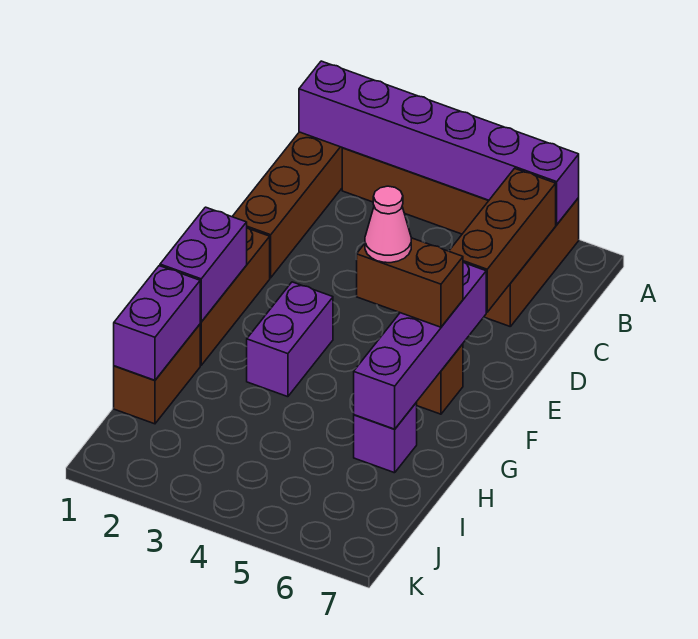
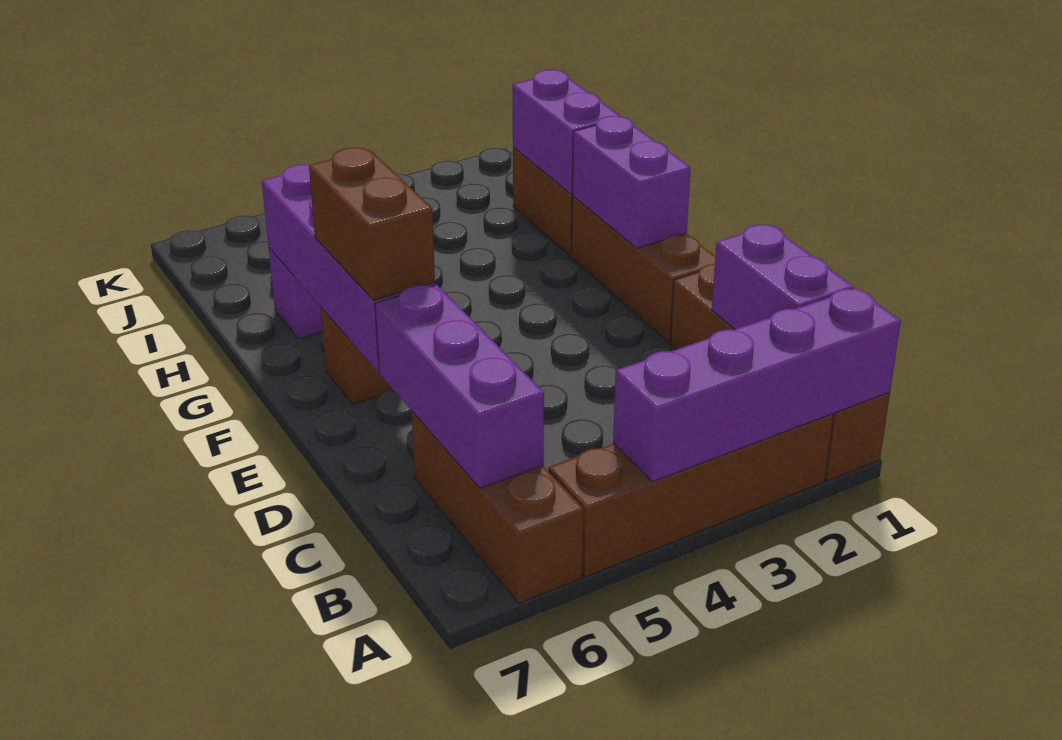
purple brick A1:A6 level 2 -> purple brick A1:A4 level 2
brown brick B6:D6 level 2 -> purple brick B6:D6 level 2
purple brick F3:G3 level 1 -> purple brick B1:C1 level 2
brown brick F5:F6 level 3 -> brown brick E6:F6 level 3
pink cone F5 level 4 -> none

